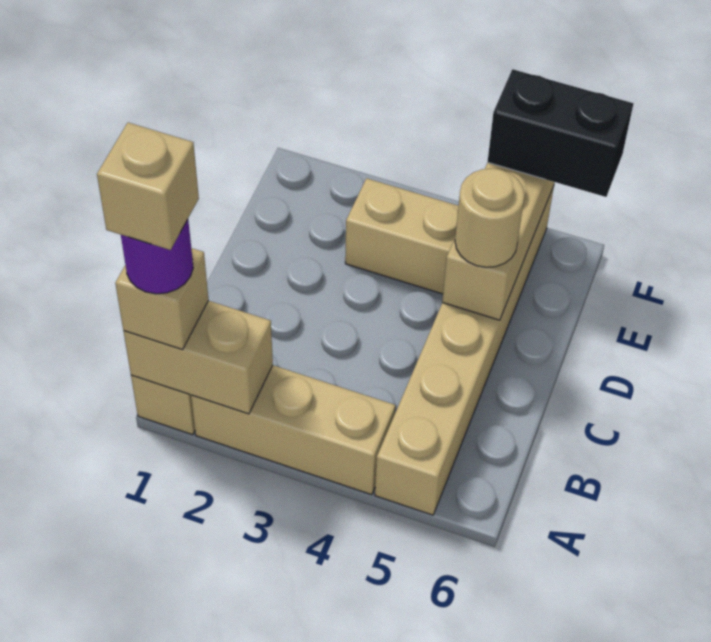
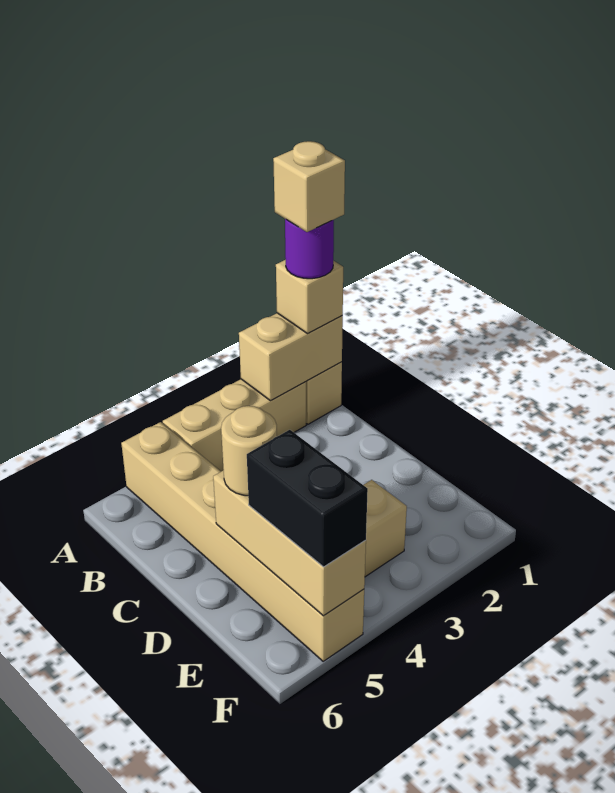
black brick F5:F6 level 3 -> black brick E5:F5 level 3

